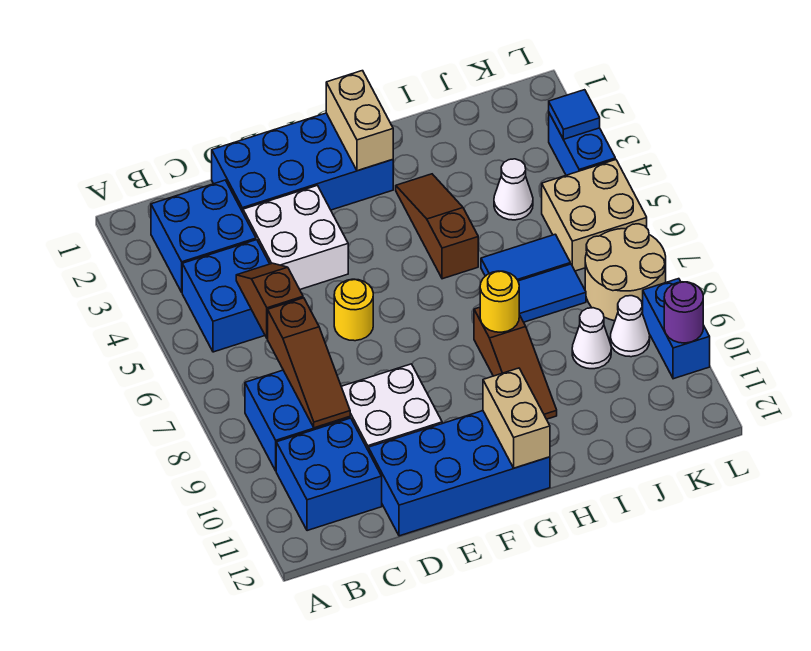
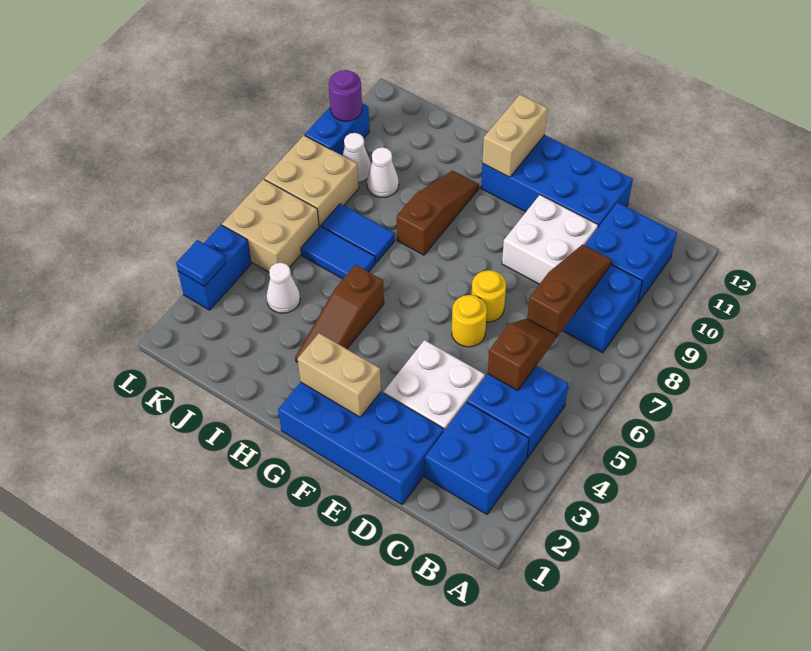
brown slope C5:C6 level 2 top 6 -> brown slope C5:C6 level 2 top 5
tan brick G1:G2 level 2 -> tan brick F2:G2 level 2
yellow round brick H8 level 2 -> yellow round brick E7 level 1
tan round brick K7:L8 level 1 -> tan brick K7:L8 level 1

